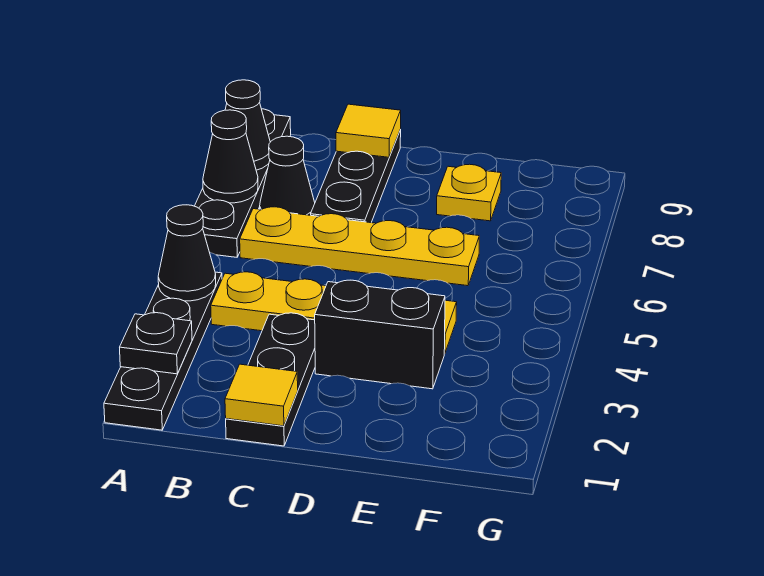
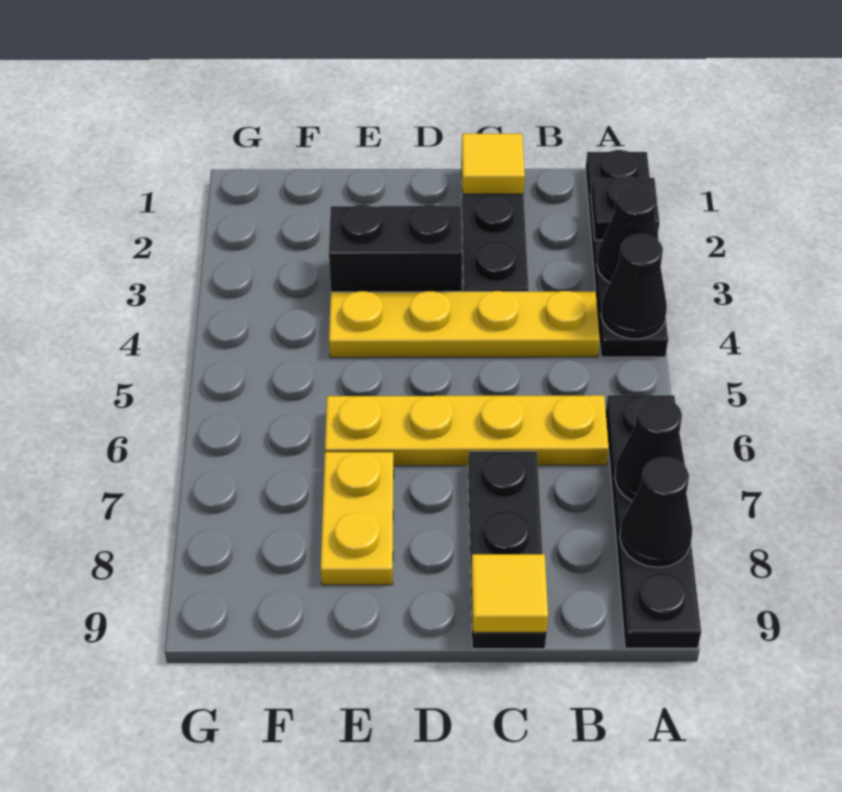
black cone B7 level 1 -> black cone A3 level 2
yellow plate E8 level 1 -> yellow plate E7:E8 level 1

